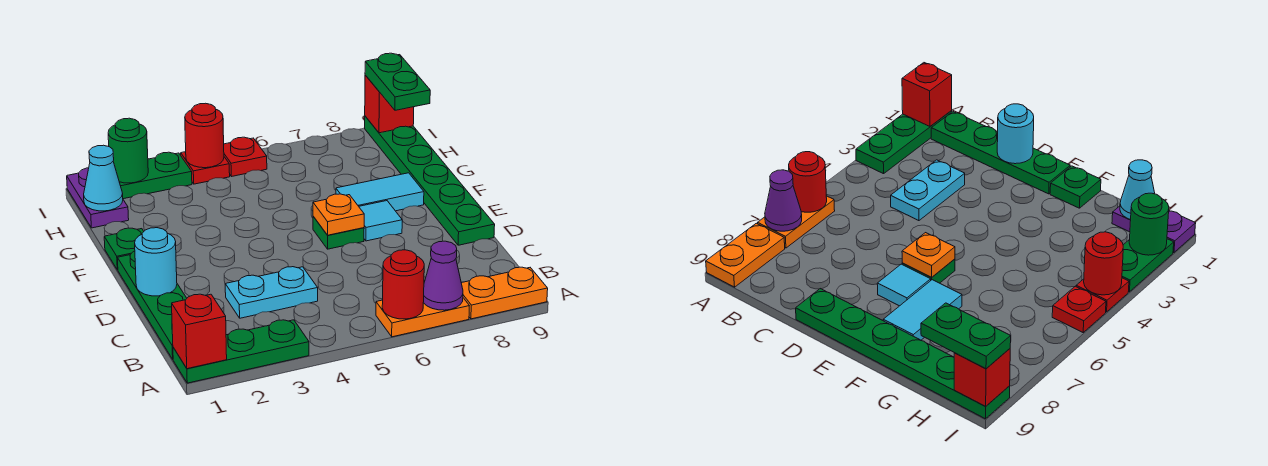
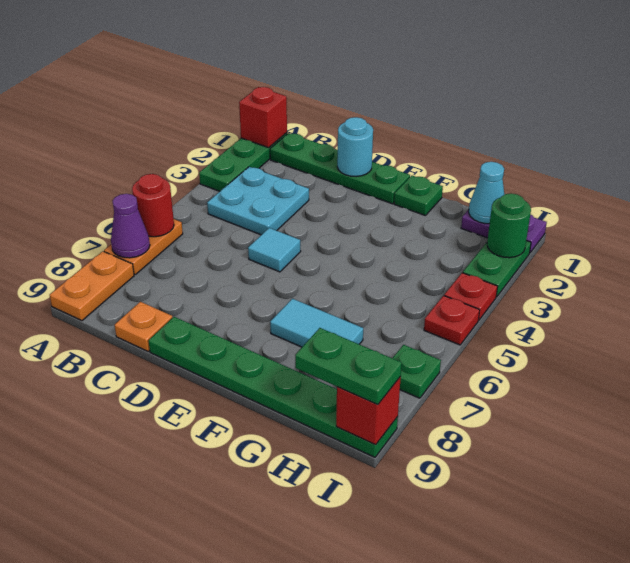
cyan plate C3:C4 level 1 -> cyan plate B3:C4 level 1
green plate E6 level 1 -> green plate I7 level 1
orange plate E6 level 2 -> orange plate C9 level 1
cyan tile E7 level 1 -> cyan tile D5 level 1
cyan tile F7:F8 level 1 -> cyan tile F7:G7 level 1
red round brick I4 level 2 -> none

